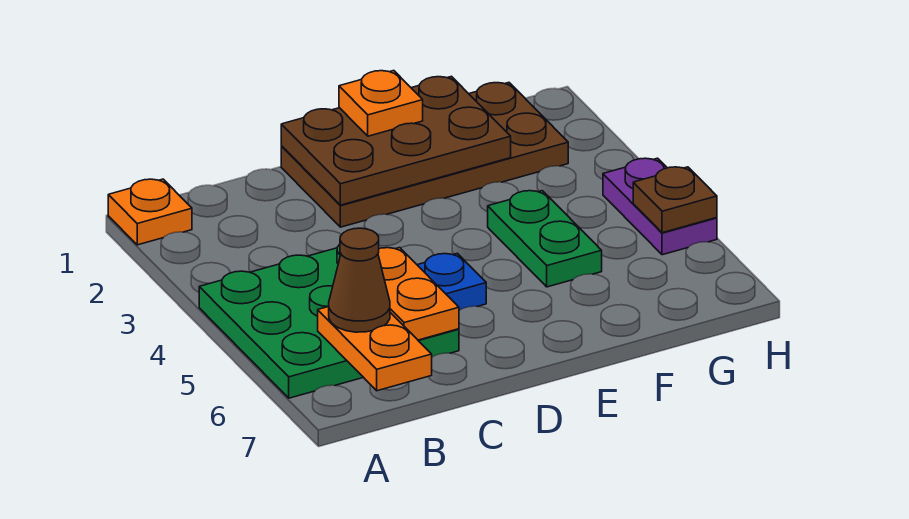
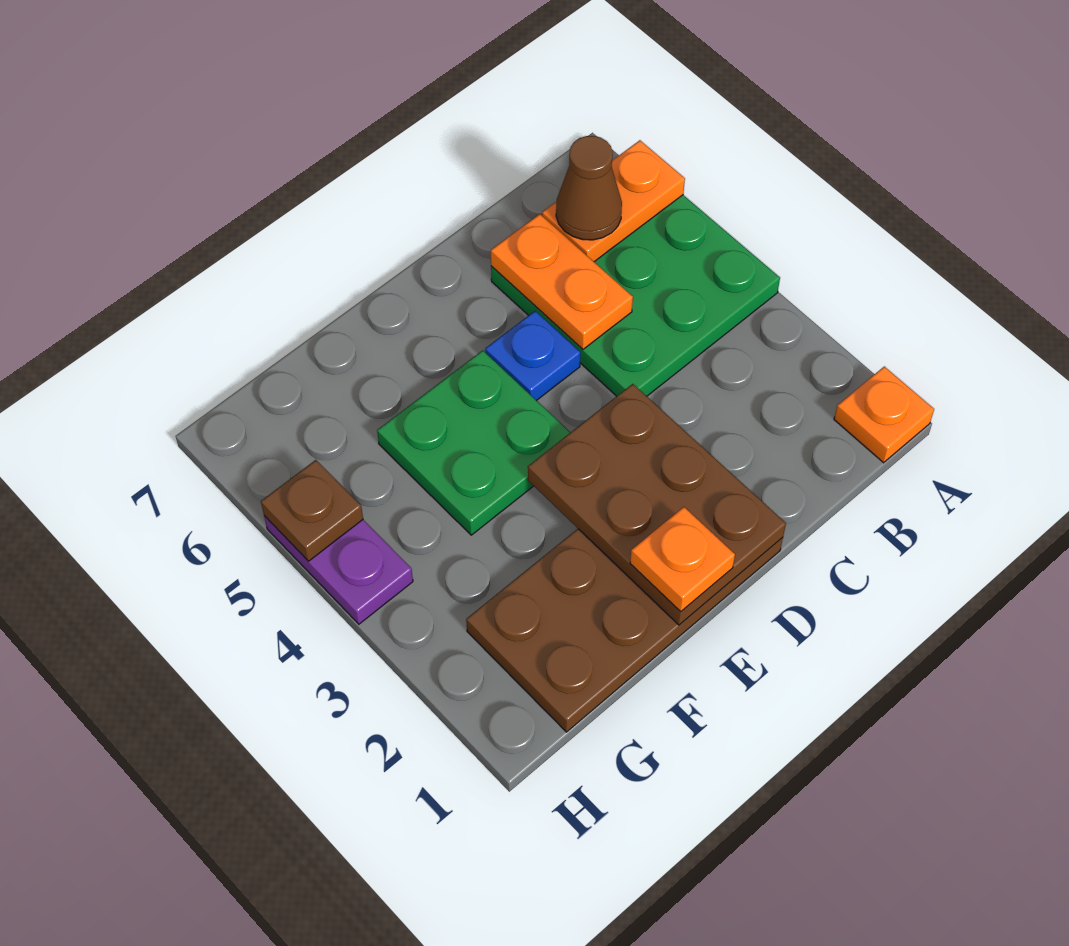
orange plate B6:B7 level 2 -> orange plate A6:B6 level 2
brown plate D1:F2 level 2 -> brown plate D1:E3 level 2
green plate F4:F5 level 1 -> green plate E4:F5 level 1

